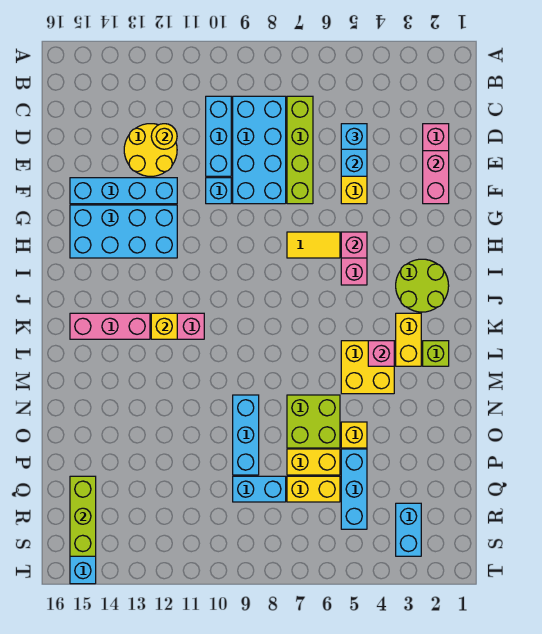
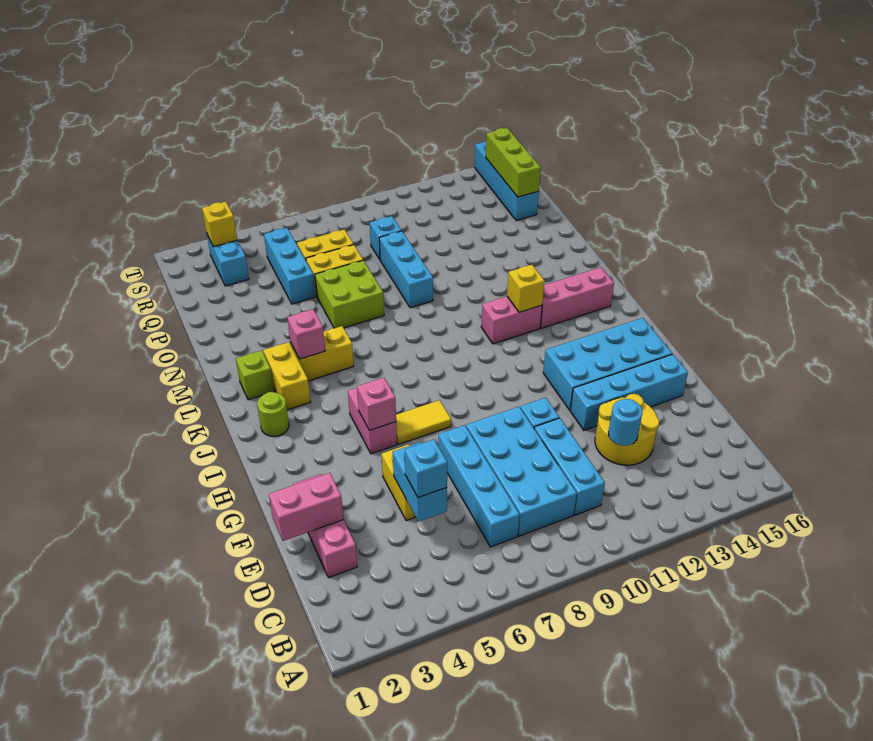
lime brick C7:F7 level 1 -> cyan brick C7:F7 level 1
yellow round brick D12 level 2 -> cyan round brick D12 level 2
pink brick E2:F2 level 2 -> pink brick E1:E2 level 2
lime round brick I2:J3 level 1 -> lime round brick J2 level 1
yellow brick L4:M5 level 1 -> yellow brick L4:L5 level 1
yellow brick O5 level 1 -> yellow brick S3 level 2
cyan brick Q8:Q9 level 1 -> cyan brick Q9 level 1

